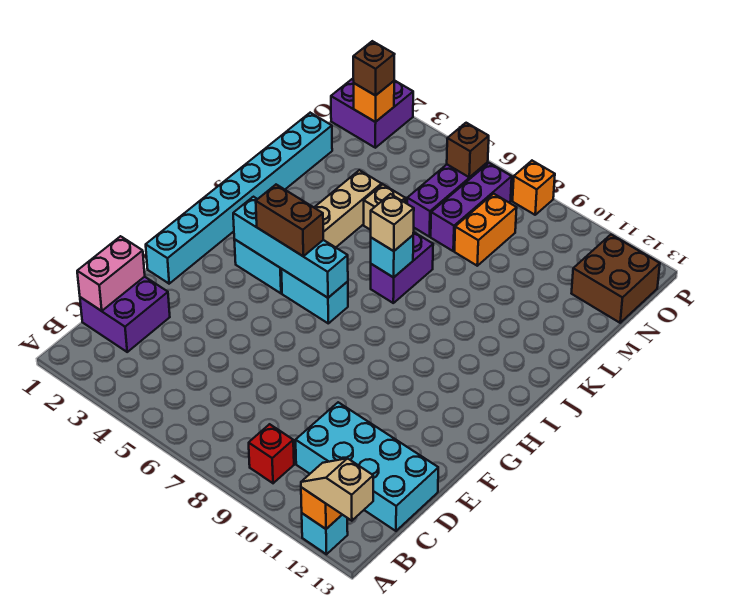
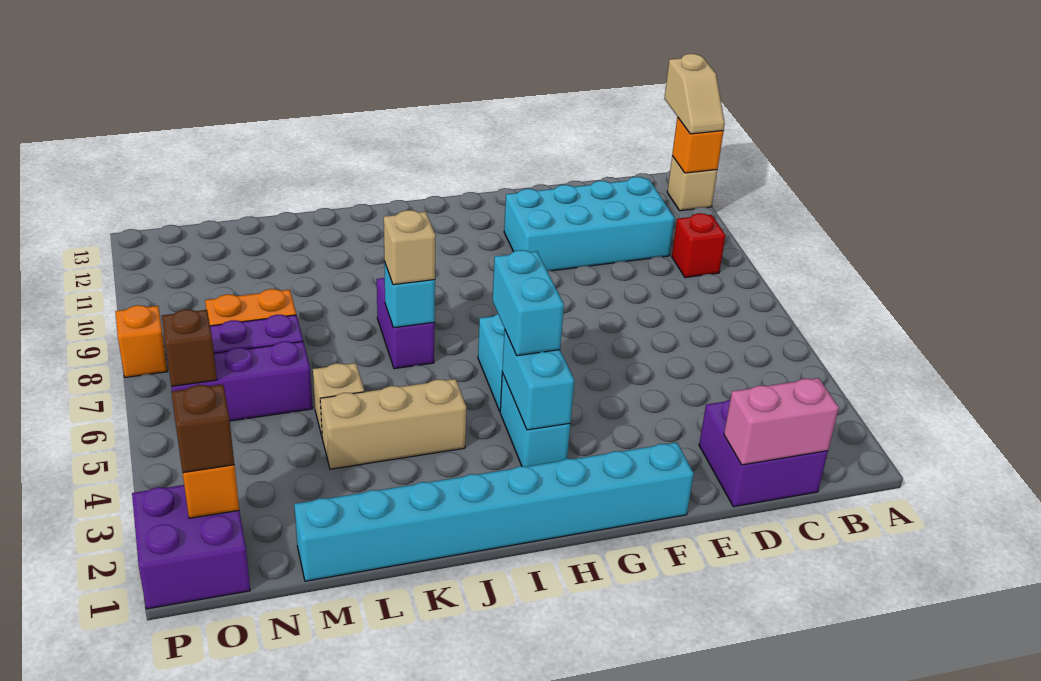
cyan brick A12 level 1 -> tan brick A12 level 1
cyan brick C10:D13 level 1 -> cyan brick C10:F11 level 1
cyan brick H3:H6 level 2 -> cyan brick H3:H4 level 2
brown brick H4:H5 level 3 -> cyan brick H4:H5 level 3
purple brick J7:K7 level 1 -> purple brick J7:J8 level 1
brown brick N12:O13 level 1 -> none

